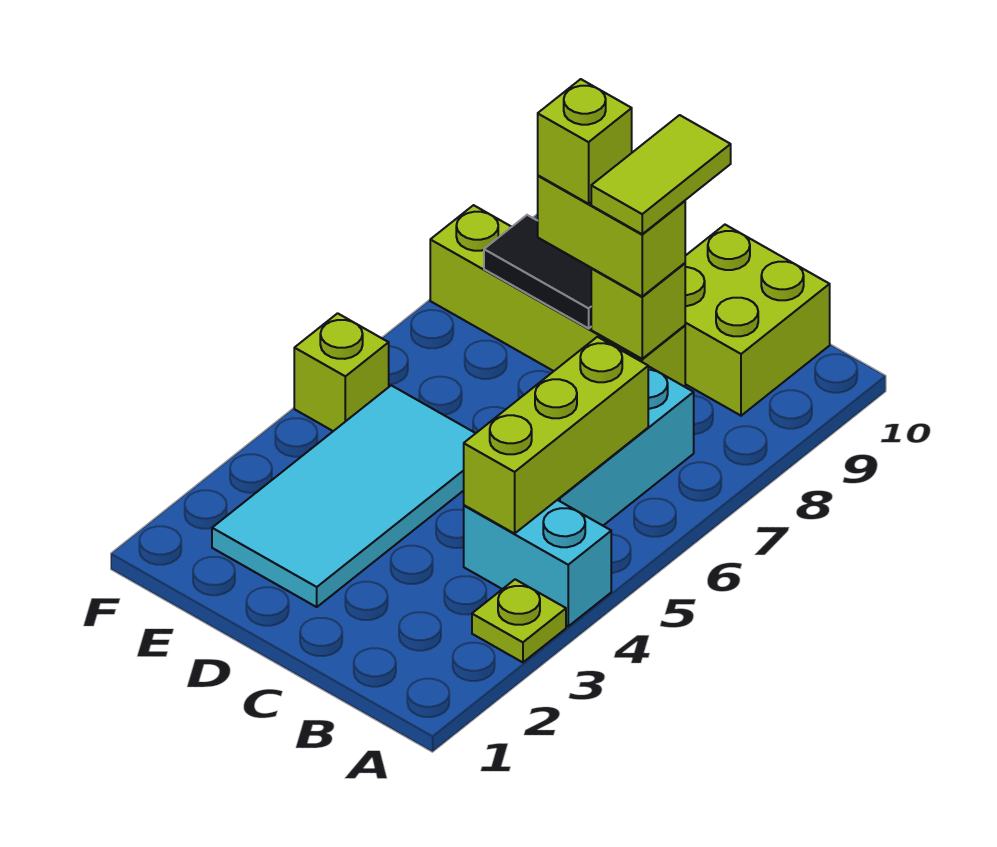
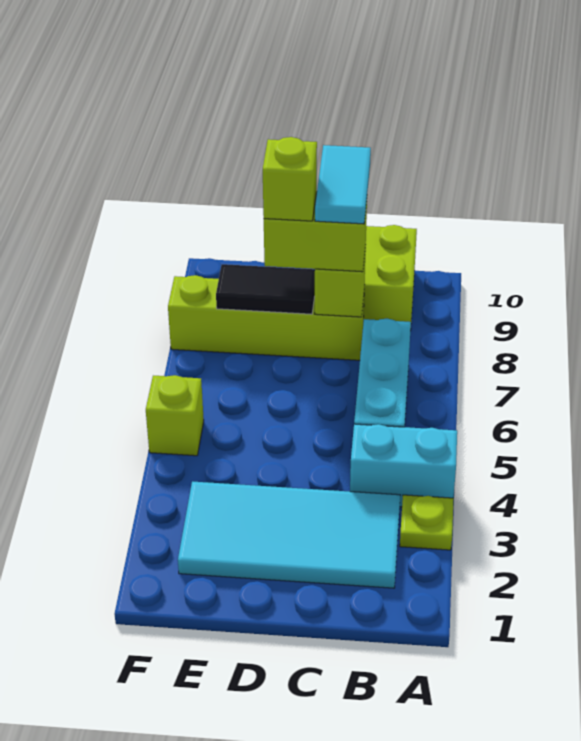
lime brick B4:B6 level 2 -> none
lime tile C8:C9 level 4 -> cyan tile C8:C9 level 4
cyan tile D2:E5 level 1 -> cyan tile B2:E3 level 1

